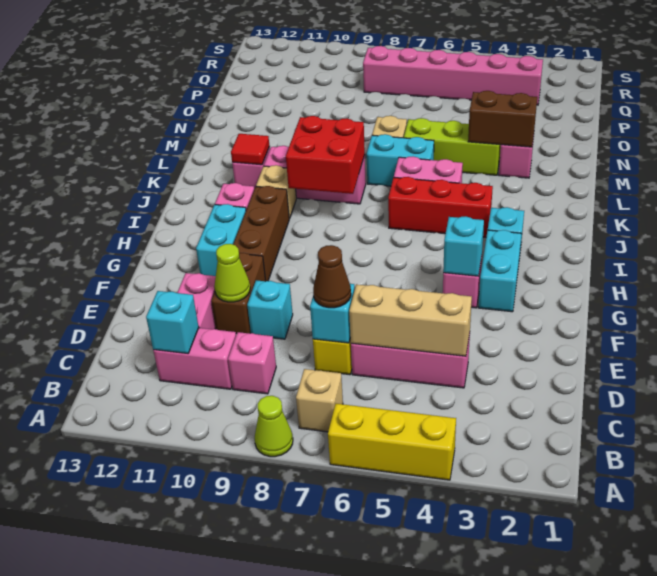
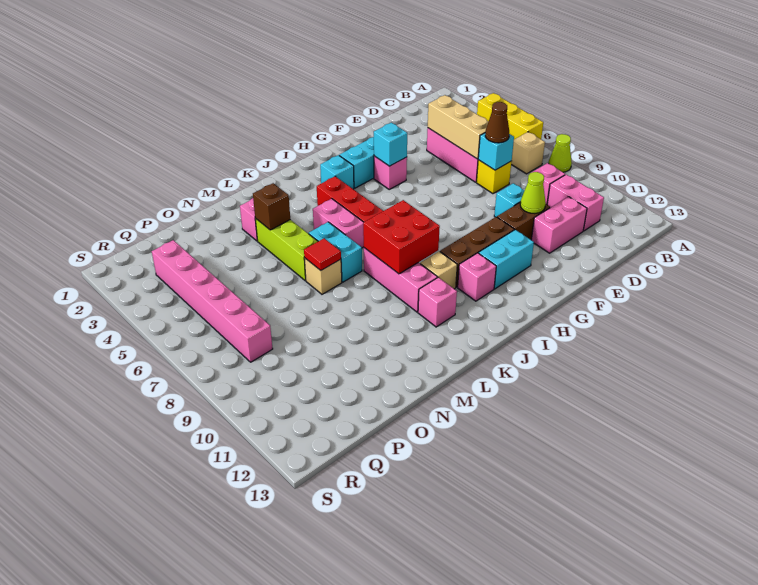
cyan brick C11 level 2 -> none
red tile K11 level 2 -> red tile M7 level 2
brown brick M3:M4 level 2 -> brown brick M4 level 2

